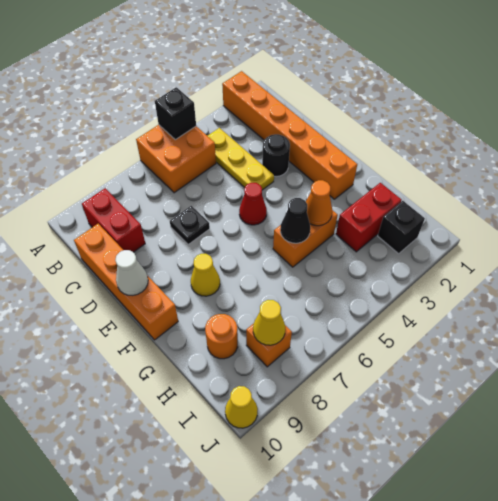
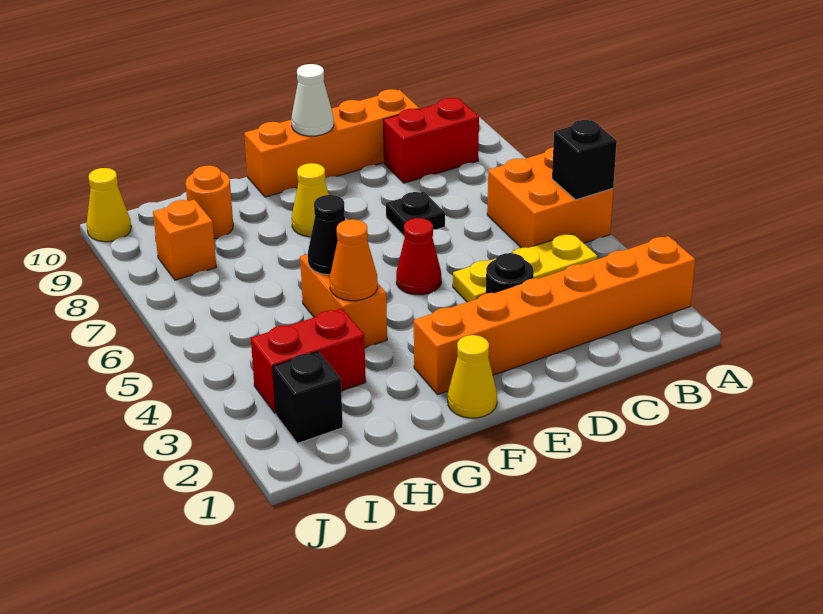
red brick H2:H3 level 1 -> red brick H3:I3 level 1
yellow cone I8 level 2 -> yellow cone F1 level 1

